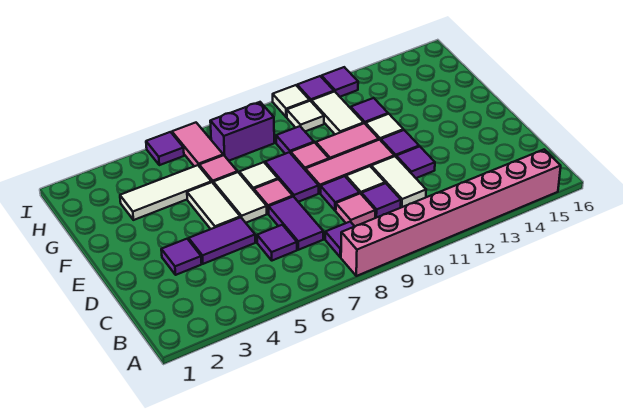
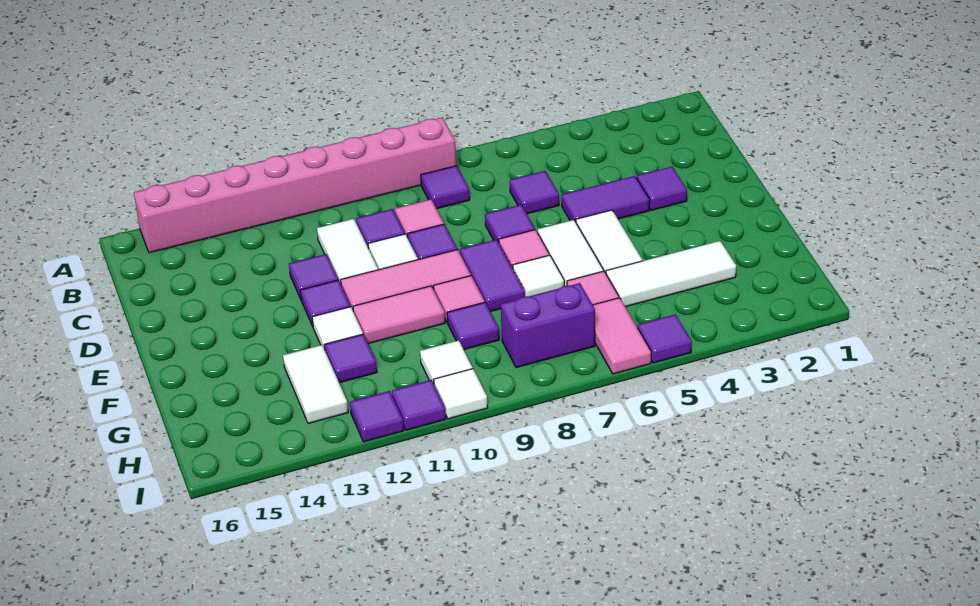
purple tile C7:D7 level 1 -> purple tile D7 level 1
white tile G11:H11 level 1 -> white tile G13:H13 level 1

